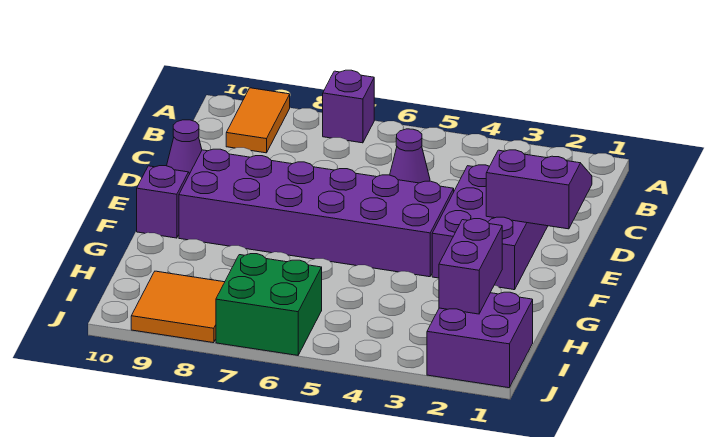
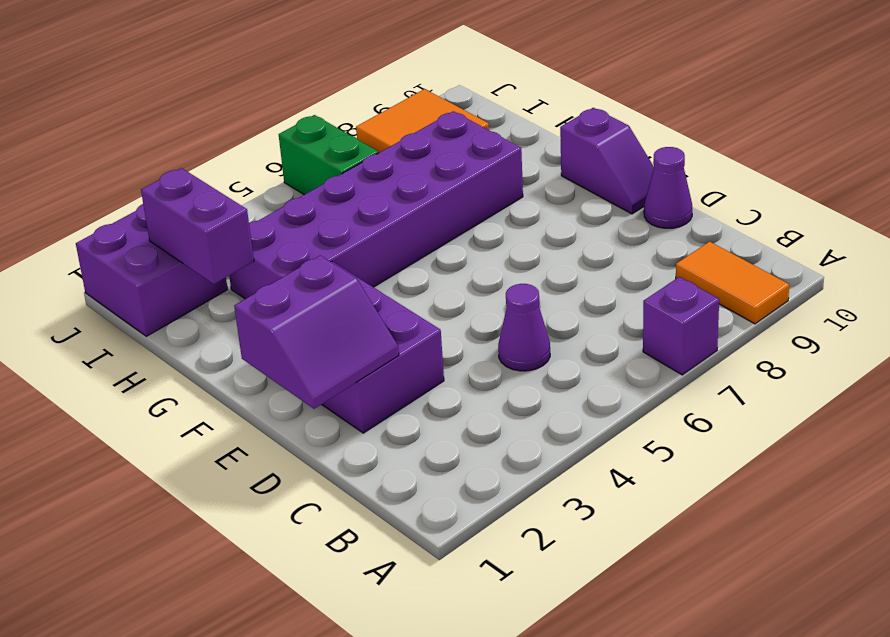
purple brick E4:F9 level 1 -> purple brick G3:H8 level 1
green brick I6:J7 level 1 -> green brick I6:J6 level 1

